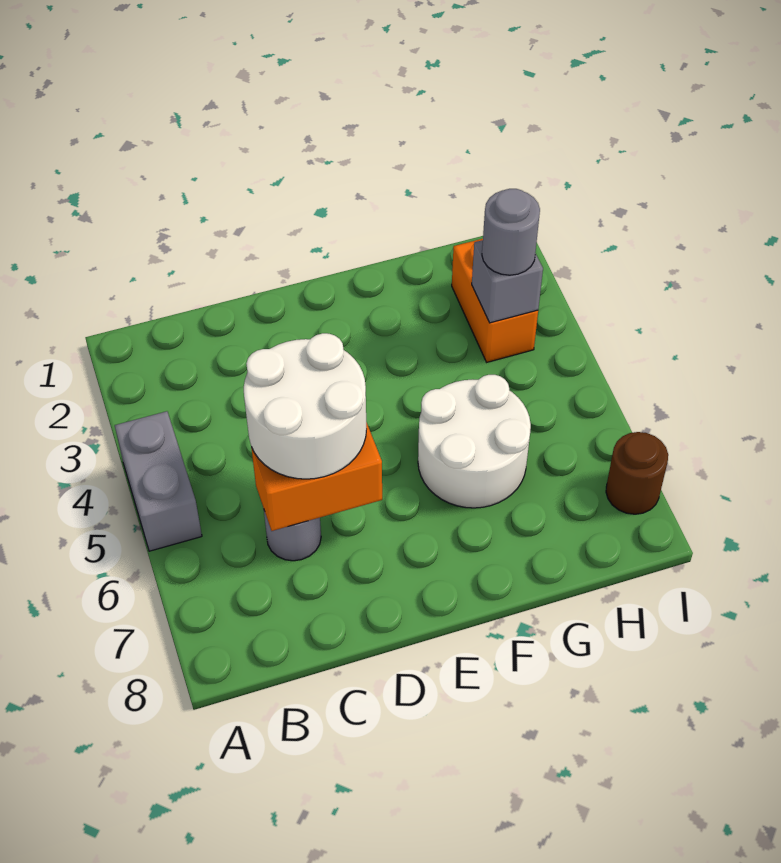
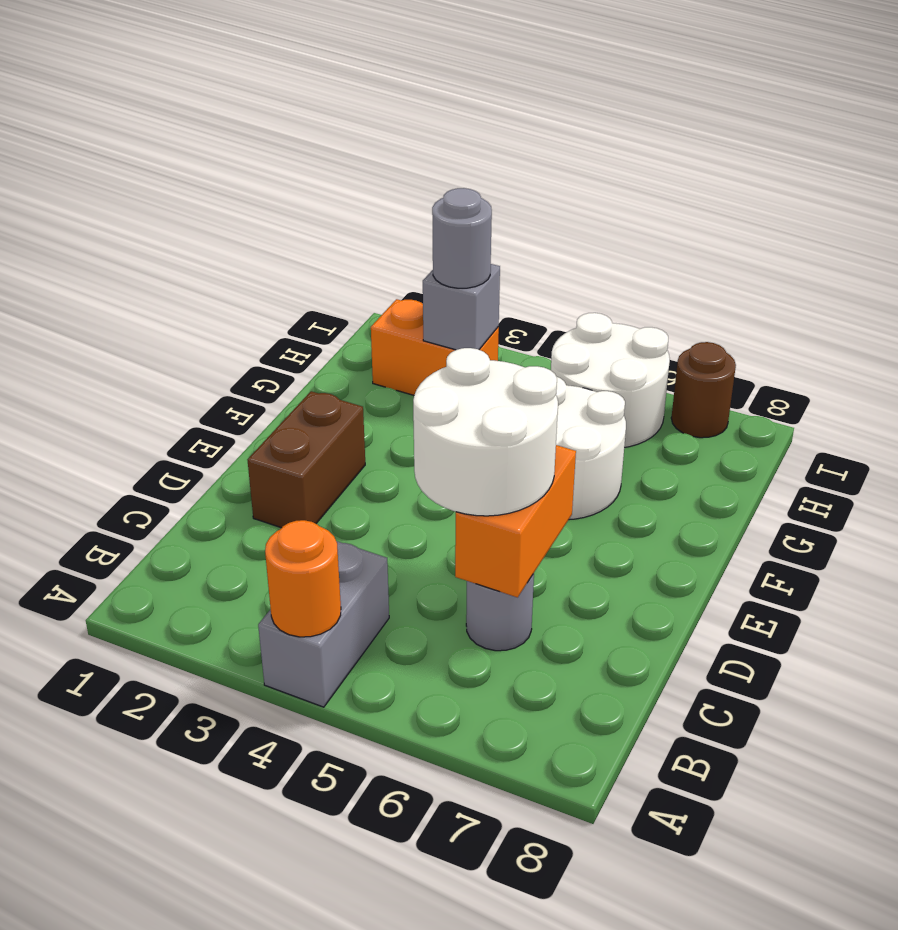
grey brick A4:A5 level 1 -> grey brick A4:B4 level 1
none -> orange round brick A4 level 2
none -> brown brick D2:E2 level 1
none -> white round brick H5:I6 level 1

